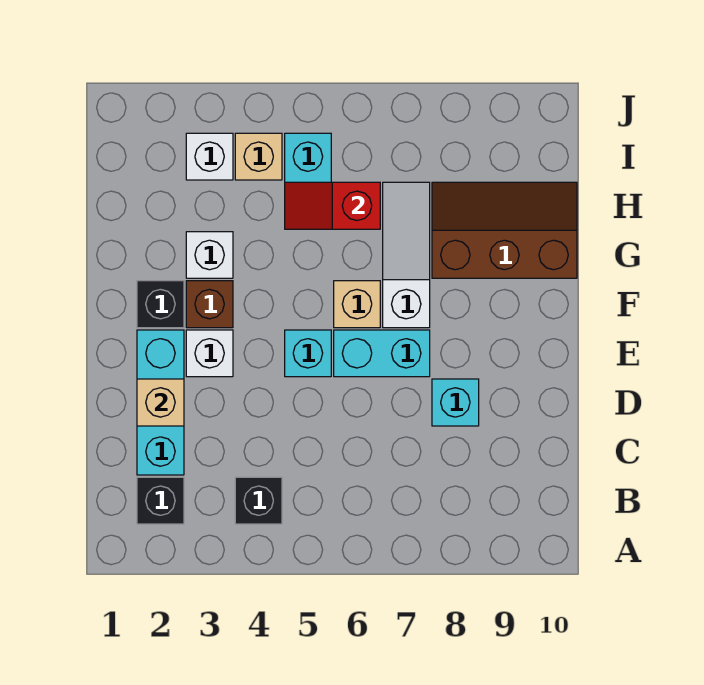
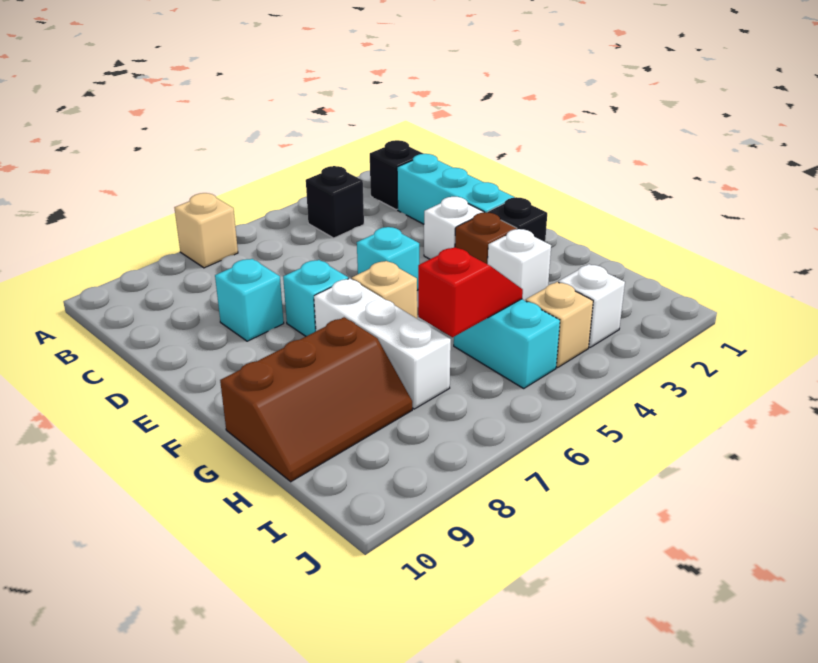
tan brick D2 level 2 -> tan brick A7 level 1
cyan brick E6:E7 level 1 -> cyan brick E7 level 1
white slope F7:H7 level 1 top F -> white brick F7:H7 level 1

